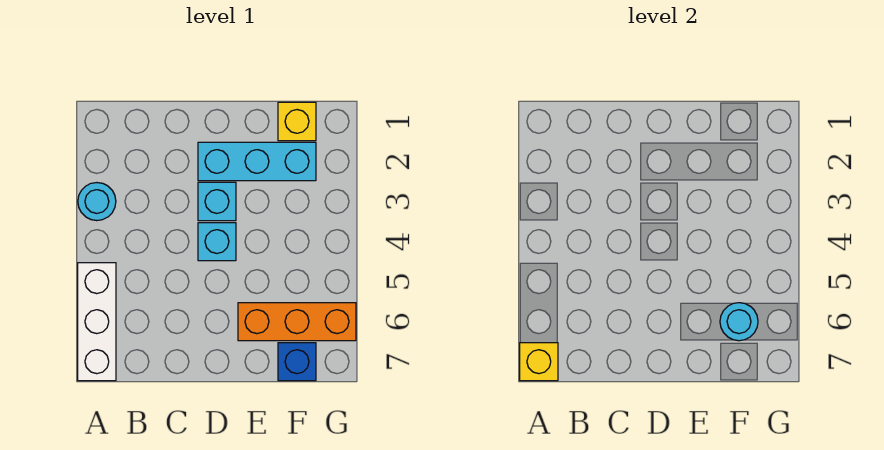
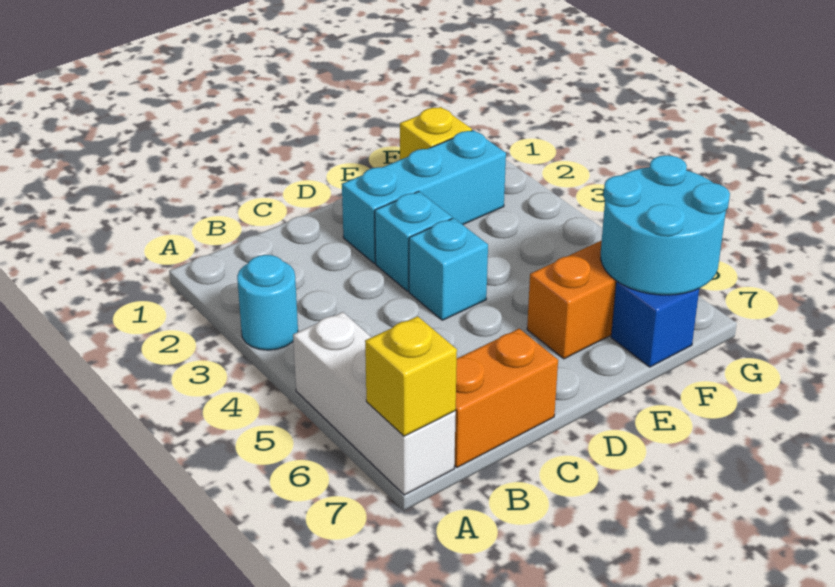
none -> orange brick B7:C7 level 1
cyan round brick F6 level 2 -> cyan round brick F6:G7 level 2

